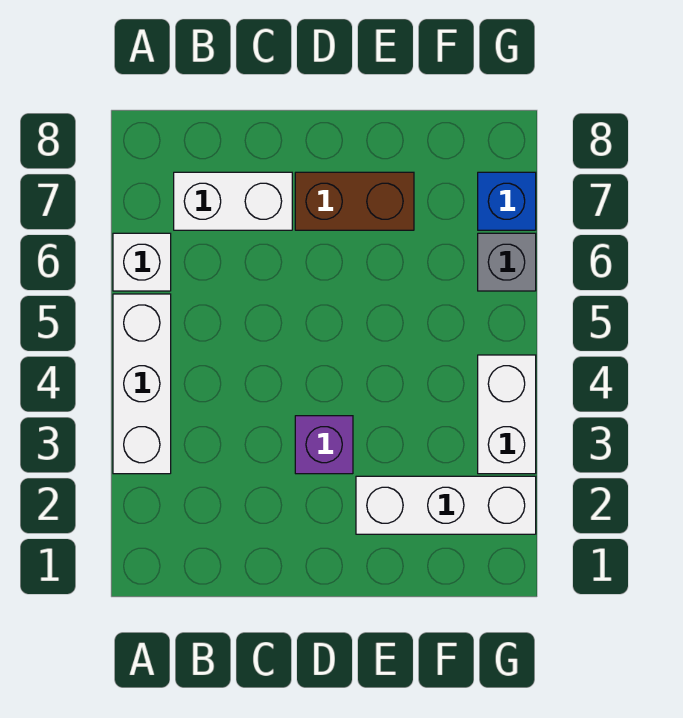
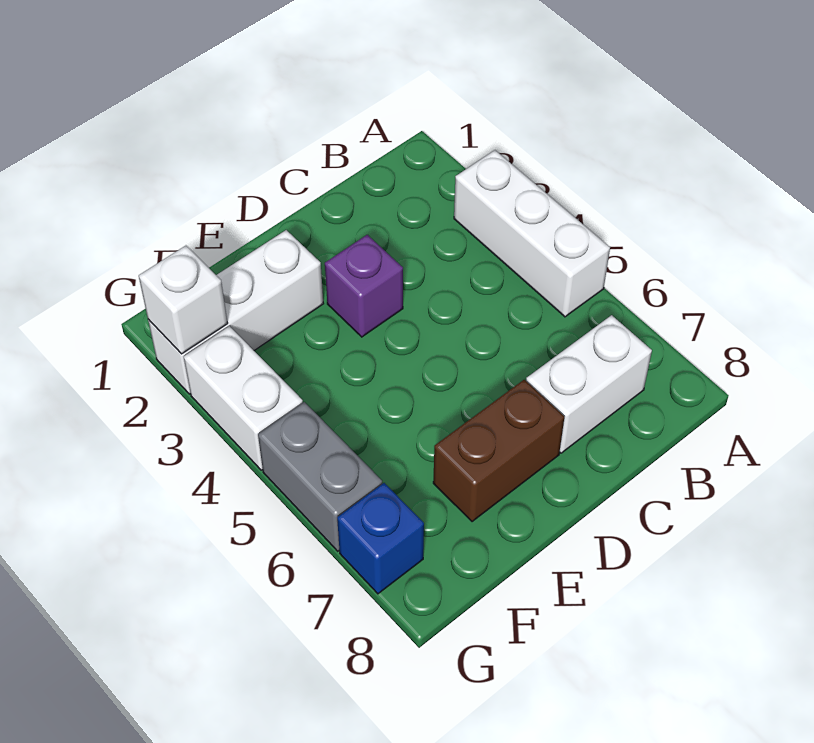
white brick A6 level 1 -> white brick G2 level 2
grey brick G6 level 1 -> grey brick G5:G6 level 1

